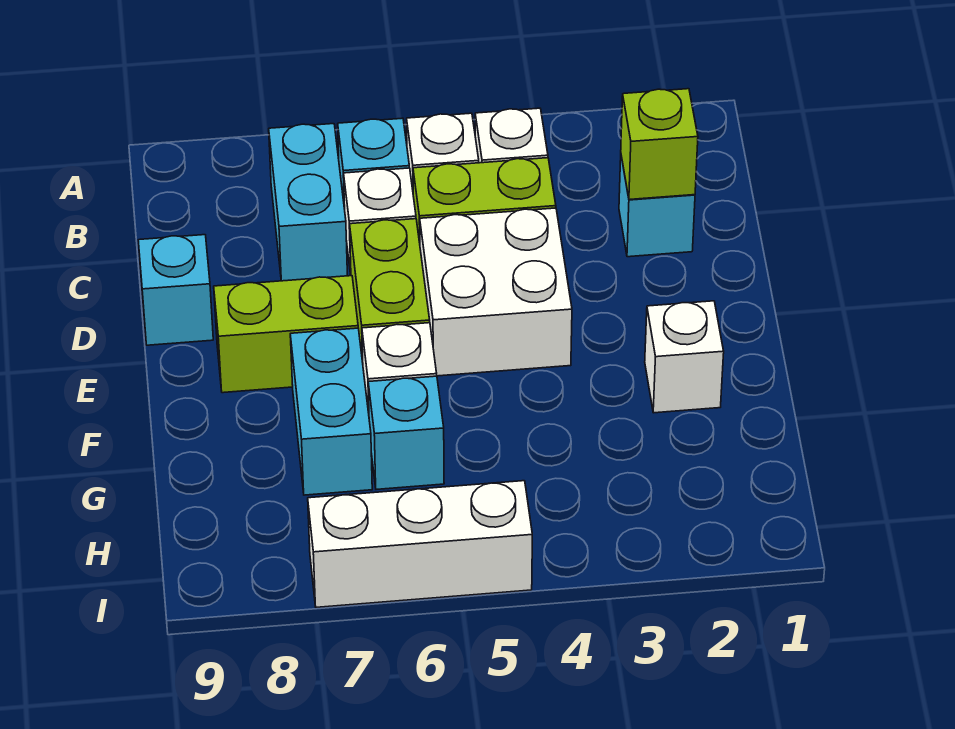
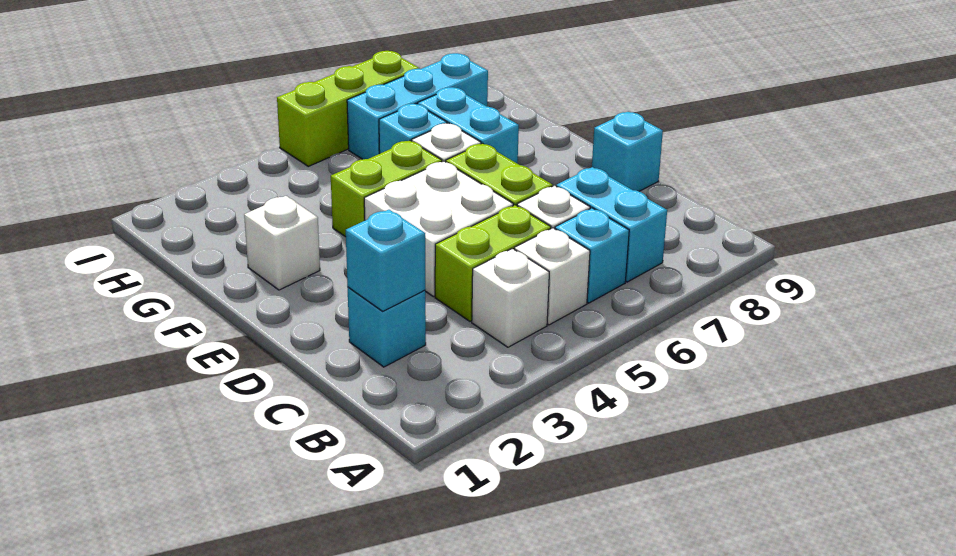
lime brick C2 level 2 -> cyan brick C2 level 2
lime brick E7:E8 level 1 -> lime brick F4:F5 level 1
none -> cyan brick H6:H8 level 1
white brick I5:I7 level 1 -> lime brick I5:I7 level 1

